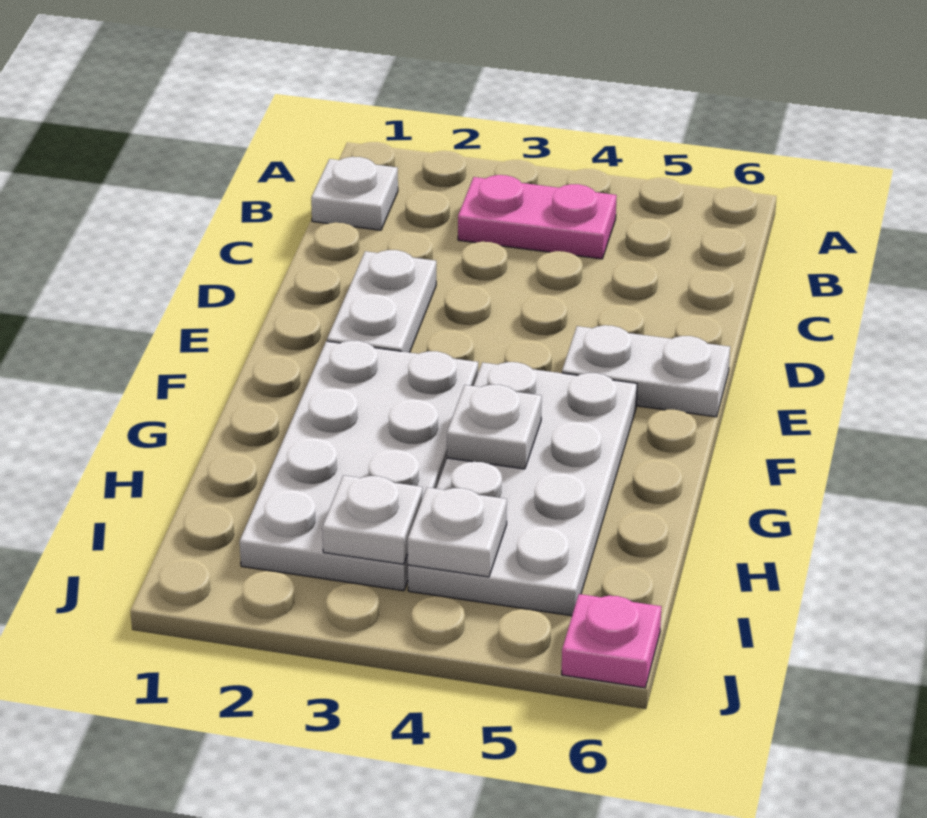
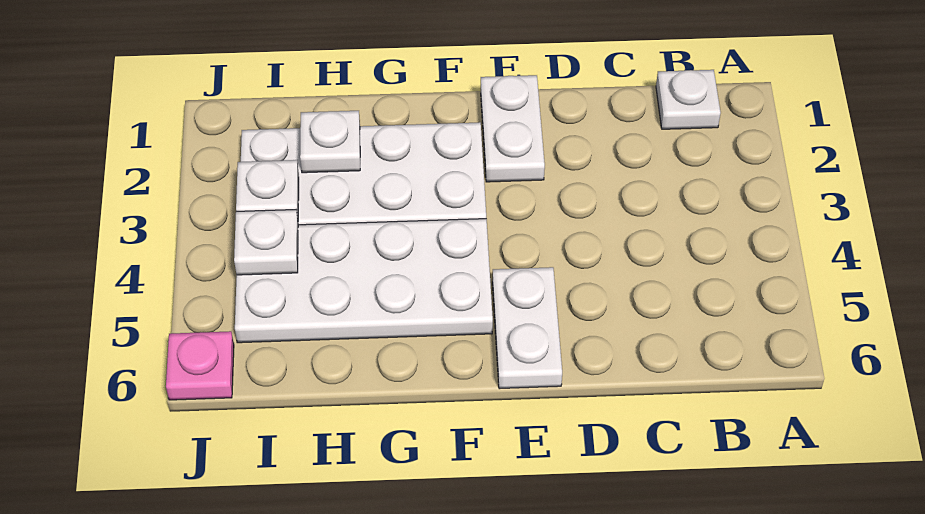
pink plate B3:B4 level 1 -> none
white plate D2:E2 level 1 -> white plate E1:E2 level 1
white plate G4 level 2 -> white plate H2 level 2

